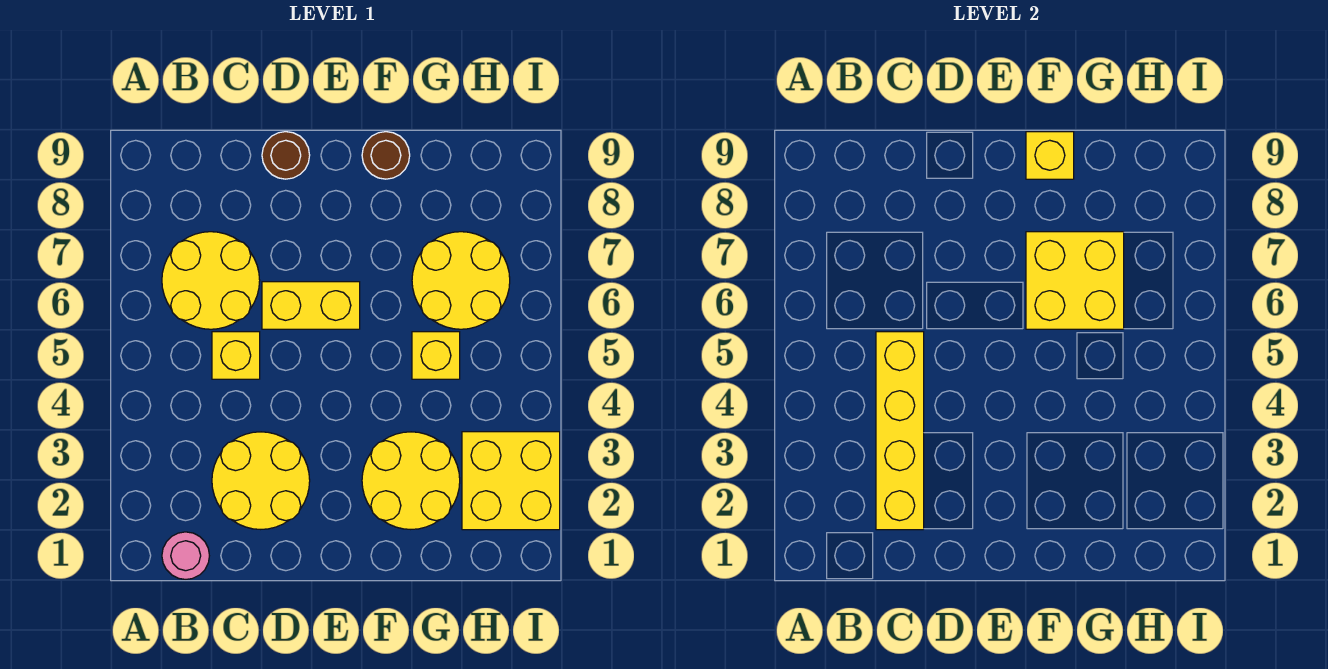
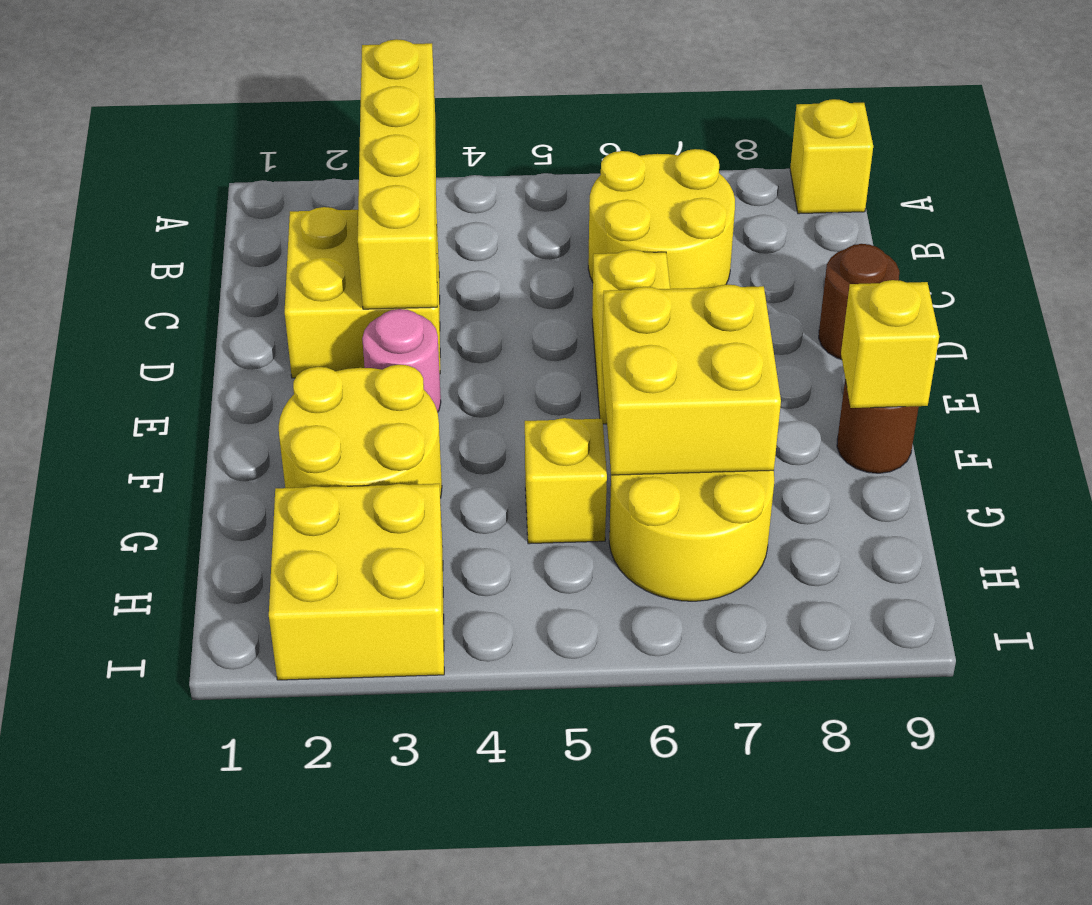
pink round brick B1 level 1 -> pink round brick E3 level 1
yellow round brick C2:D3 level 1 -> yellow brick C2:D3 level 1
yellow brick C2:C5 level 2 -> yellow brick A3:D3 level 2
yellow brick C5 level 1 -> yellow brick A9 level 1

